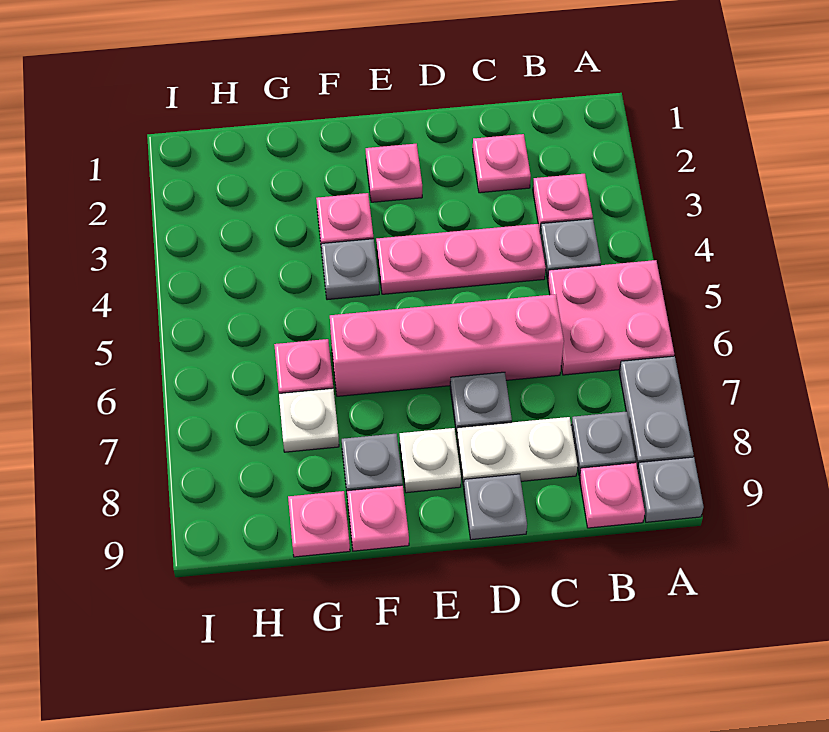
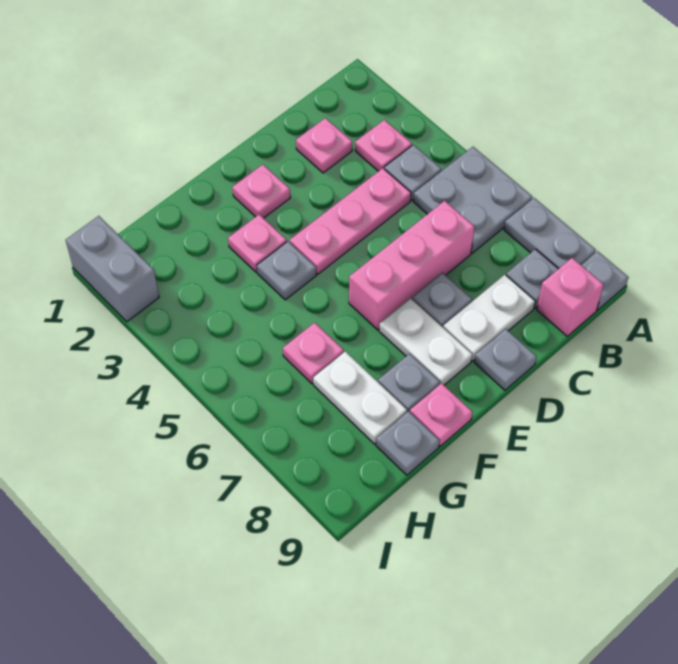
pink plate A5:B6 level 1 -> grey plate A5:B6 level 1
pink plate B9 level 1 -> pink brick B9 level 1
pink brick C6:F6 level 1 -> pink brick C6:E6 level 1
white plate E8 level 1 -> white plate E7:E8 level 1
white plate G7 level 1 -> white plate G7:G8 level 1
pink plate G9 level 1 -> grey plate G9 level 1
none -> grey brick I1:I2 level 1

